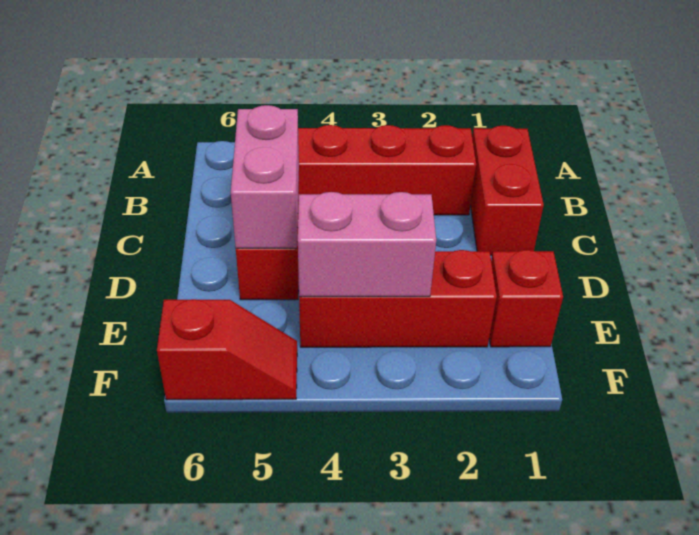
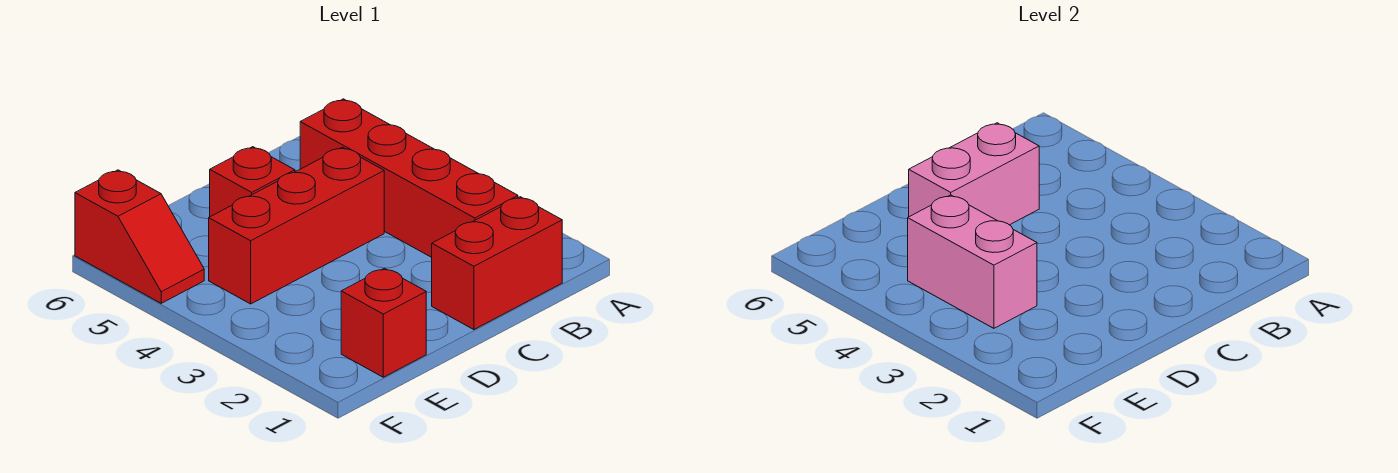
red brick E2:E4 level 1 -> red brick C4:E4 level 1

